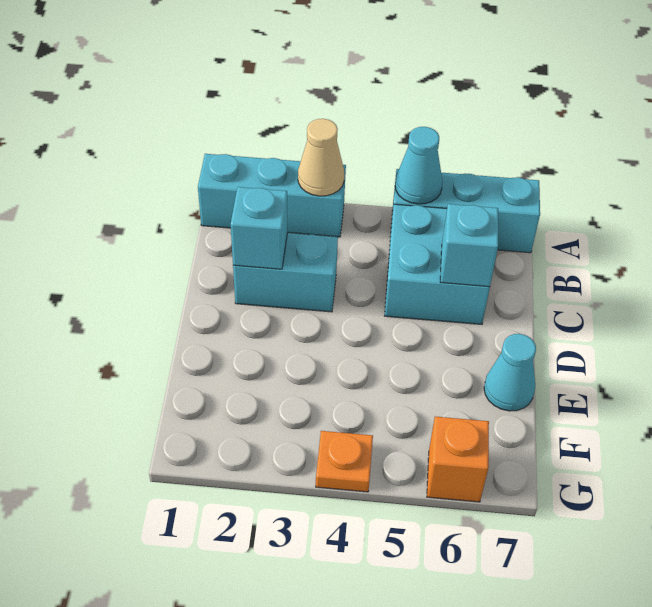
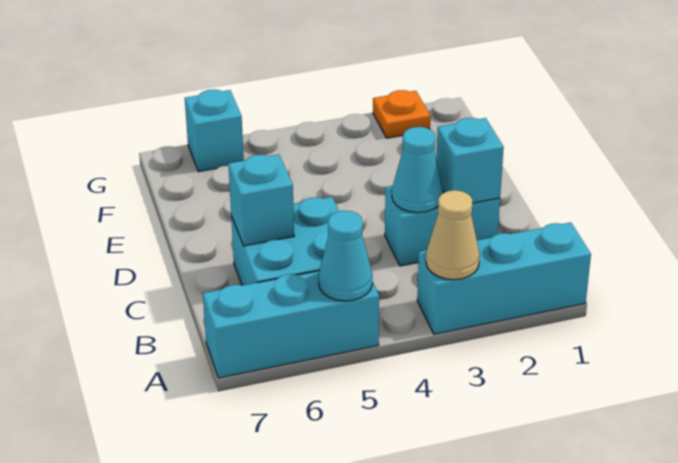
cyan cone E7 level 1 -> cyan cone C3 level 2
orange plate G4 level 1 -> orange plate G2 level 1
orange brick G6 level 1 -> cyan brick G6 level 1

